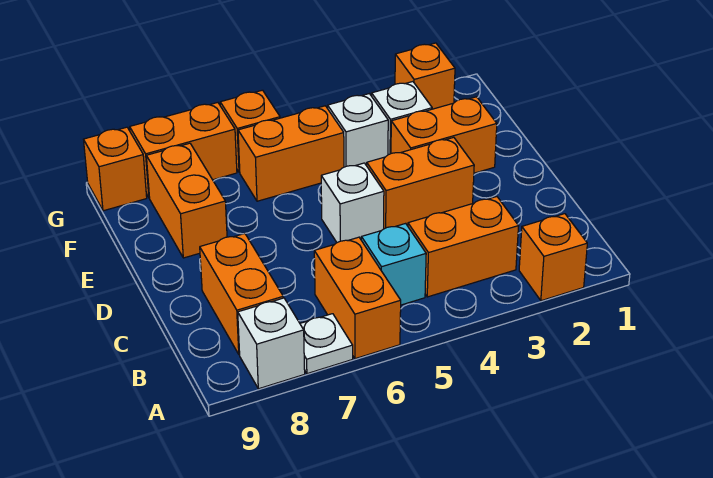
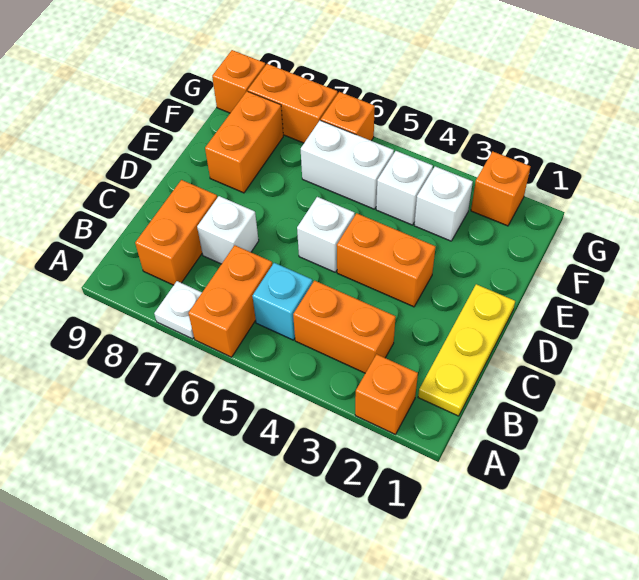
white brick A8 level 1 -> white brick C7 level 1
none -> yellow plate B1:D1 level 1
orange brick E2:E3 level 1 -> none
orange brick F5:F6 level 1 -> white brick F5:F6 level 1

